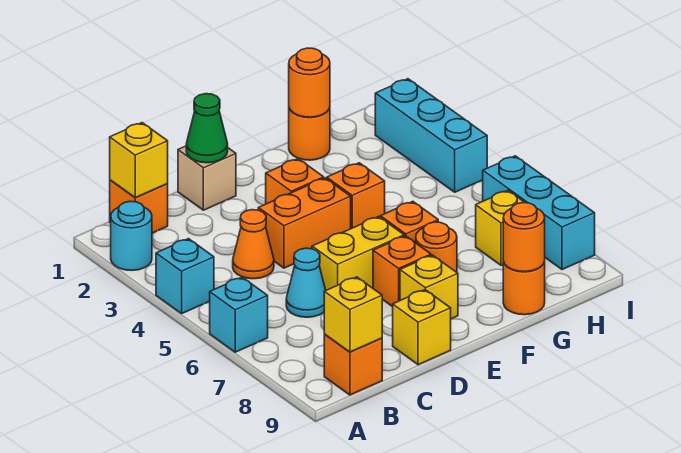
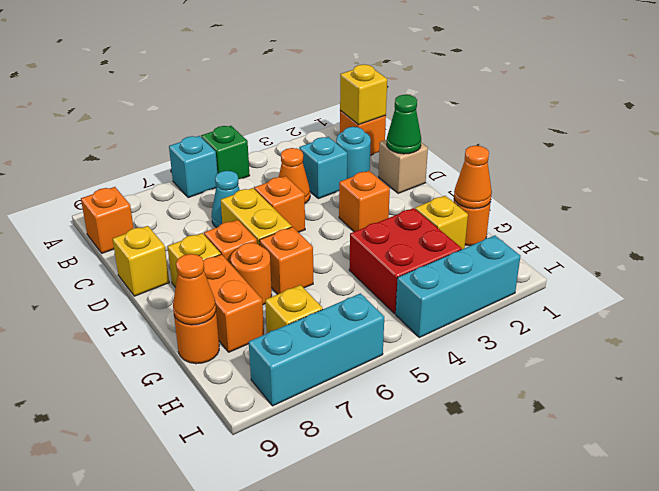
cyan round brick A2 level 1 -> cyan round brick C2 level 1
cyan brick A4 level 1 -> cyan brick C3 level 1
none -> green brick A5 level 1
yellow brick B9 level 2 -> yellow brick G2 level 1
orange brick D4:E4 level 1 -> orange brick F8:G8 level 1
orange brick F4 level 1 -> orange brick D5 level 1
orange round brick G1 level 2 -> orange cone G1 level 2
none -> red brick G3:H4 level 1
orange round brick G9 level 2 -> orange cone G9 level 2

